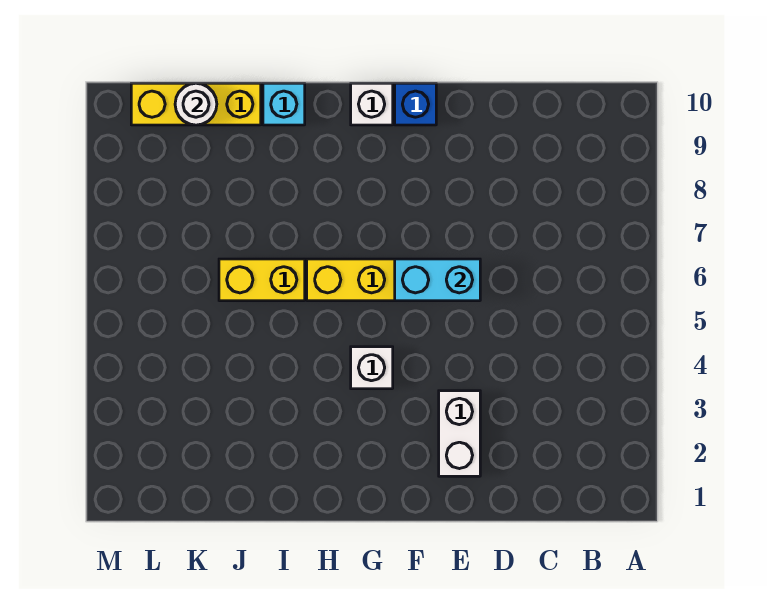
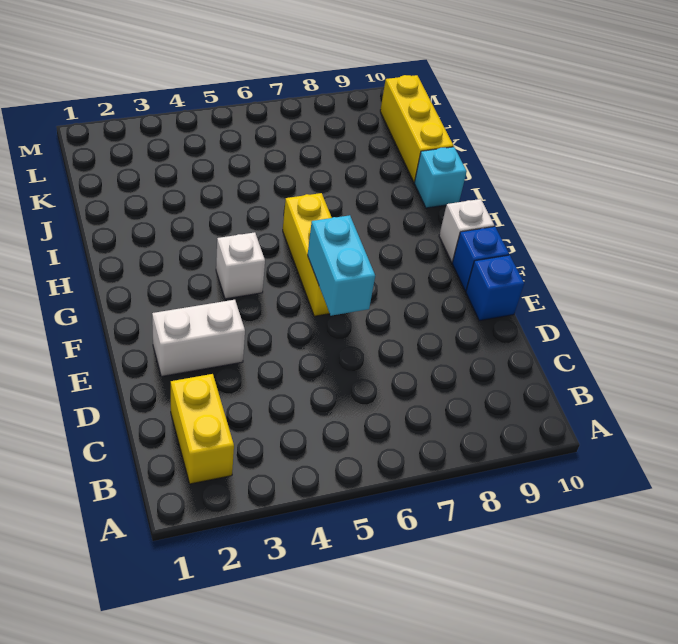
none -> blue brick E10 level 1
yellow brick I6:J6 level 1 -> yellow brick B2:C2 level 1
white round brick K10 level 2 -> none

